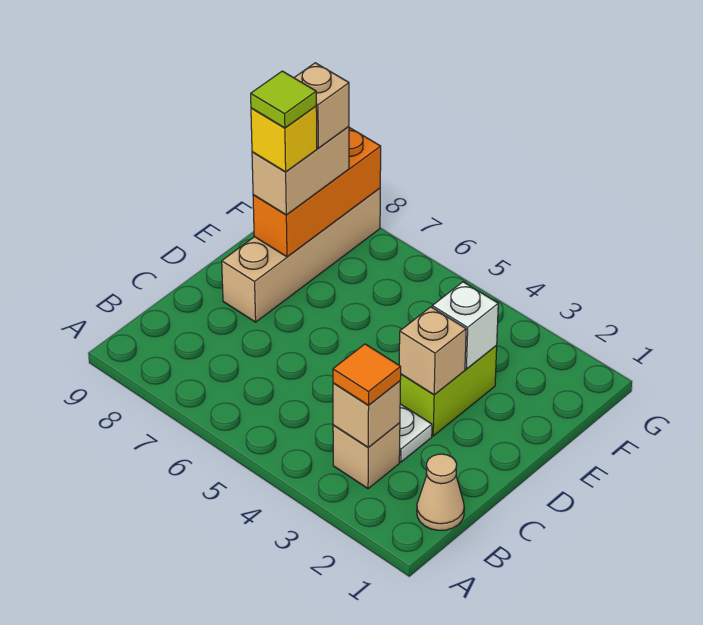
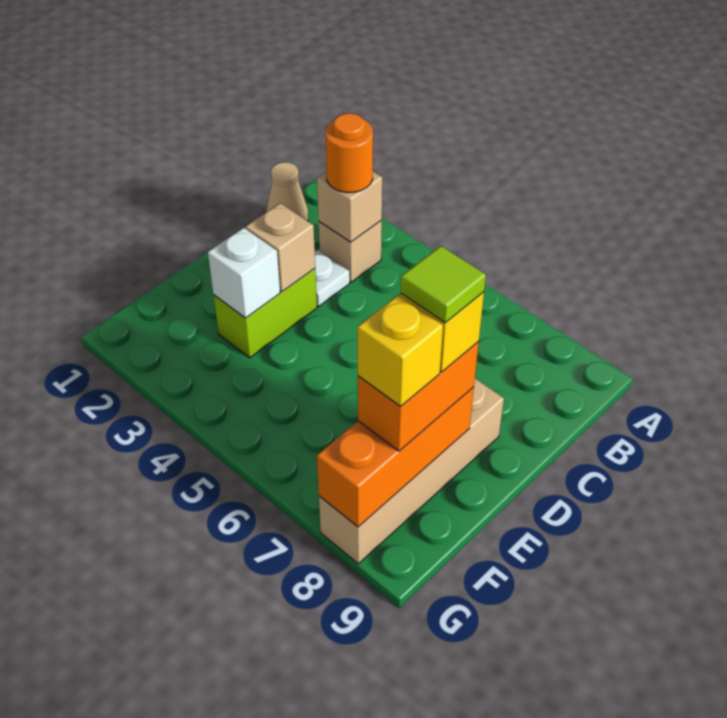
orange tile B3 level 3 -> orange round brick B3 level 3
tan brick E8:F8 level 3 -> orange brick E8:F8 level 3
tan brick F8 level 4 -> yellow brick F8 level 4

